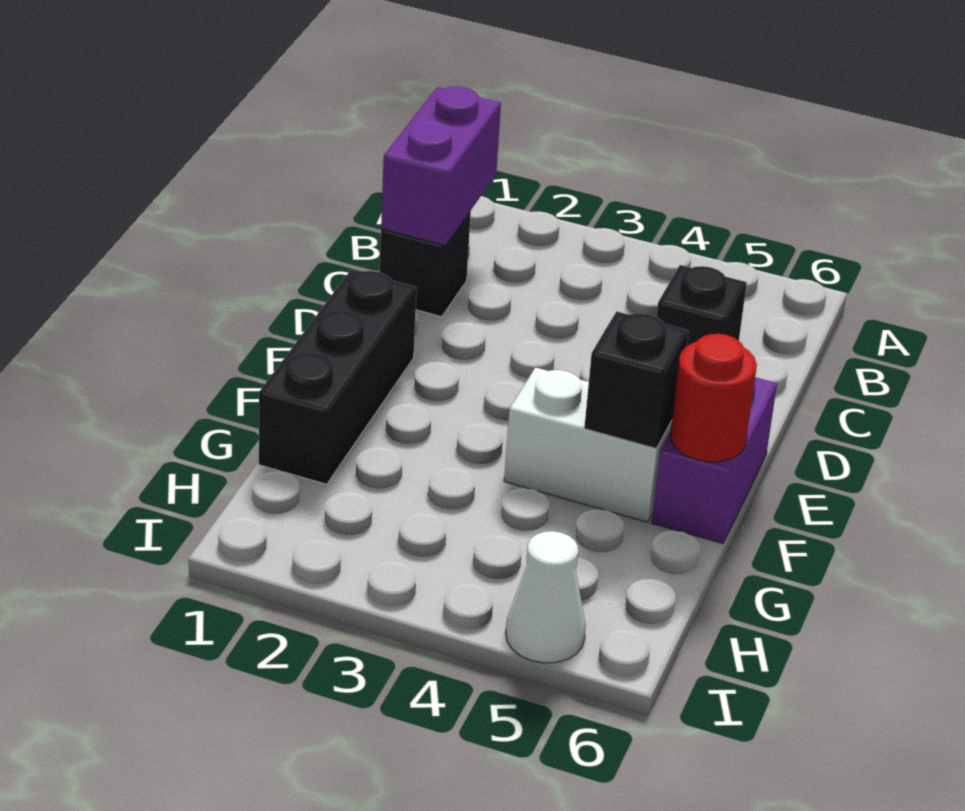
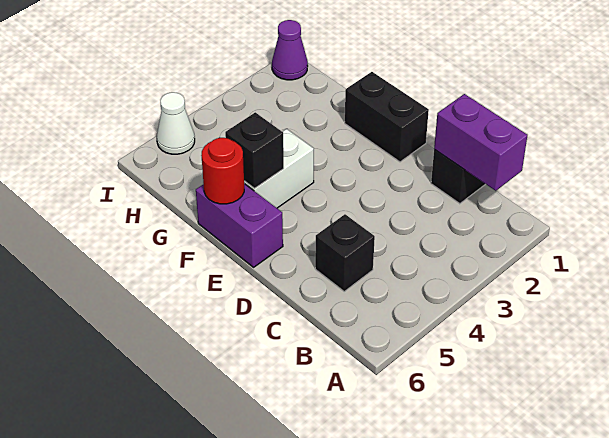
black brick E1:G1 level 1 -> black brick E1:F1 level 1
none -> purple cone I1 level 1

